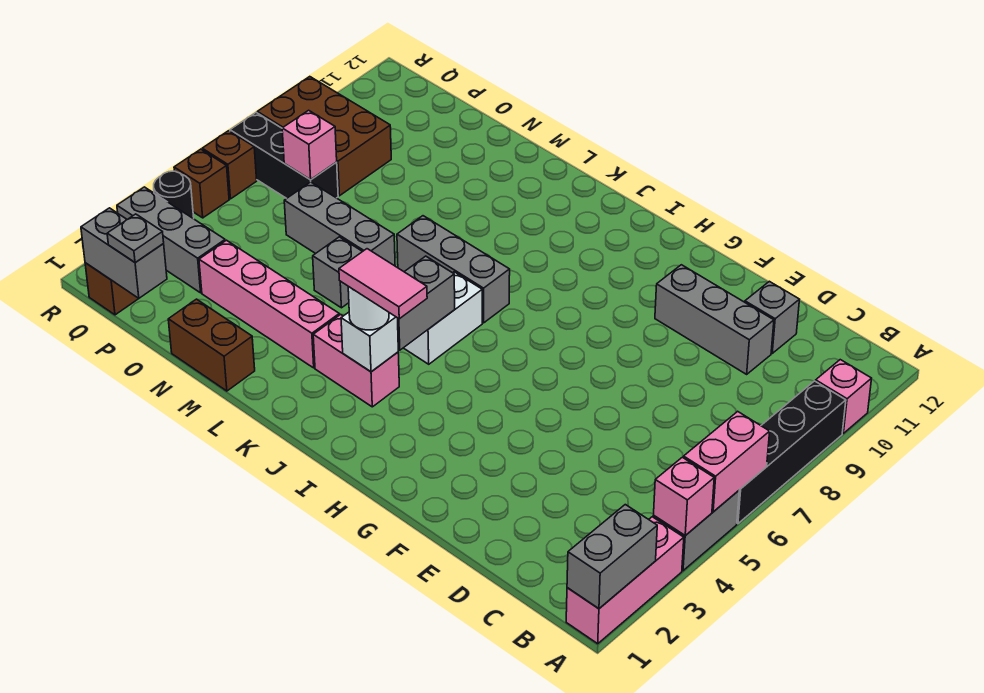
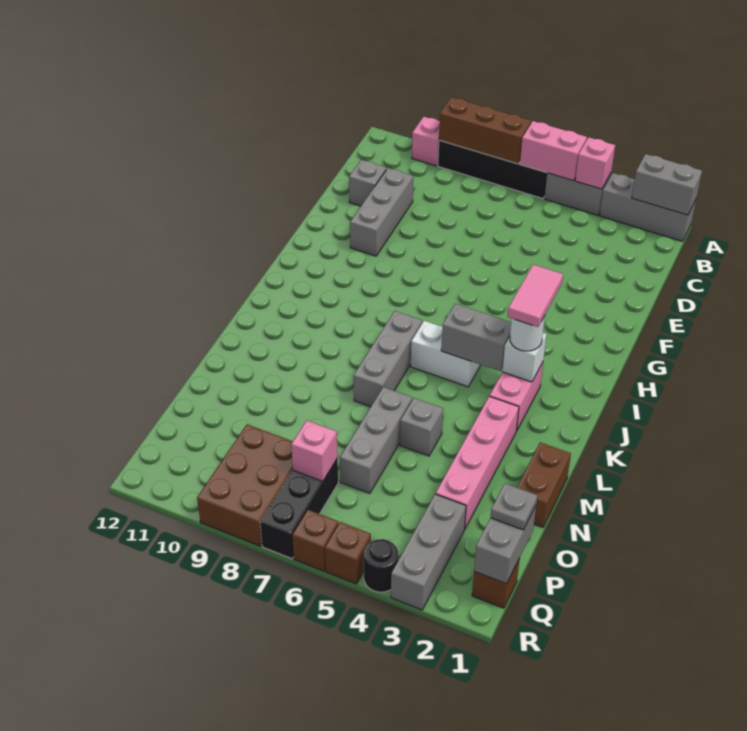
pink brick A1:A3 level 1 -> grey brick A1:A3 level 1
none -> brown brick A7:A9 level 2

